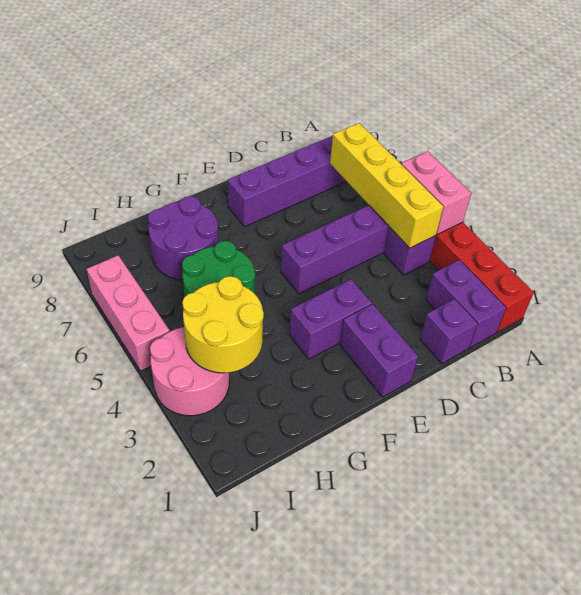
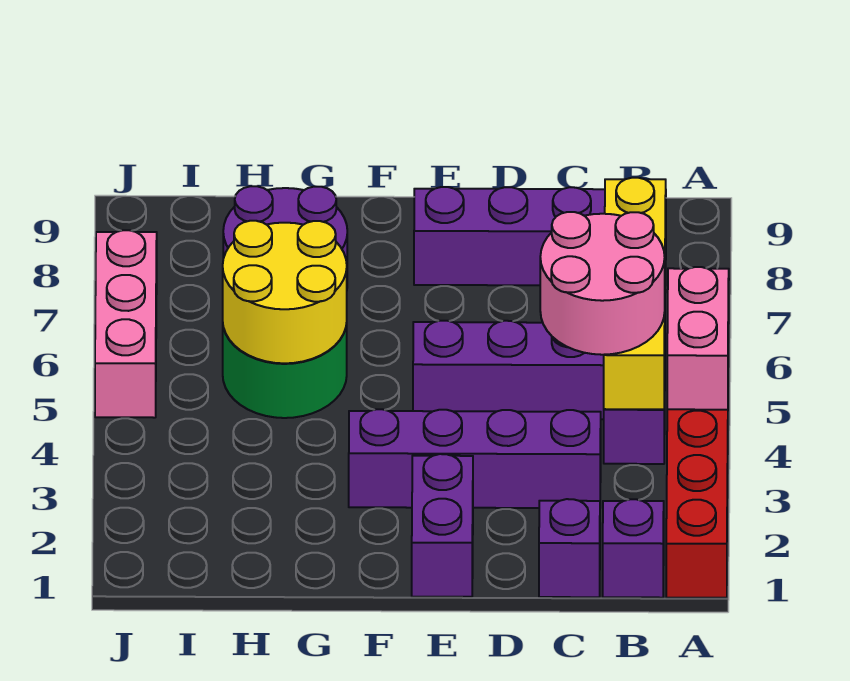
purple brick B1:B2 level 1 -> purple brick B1 level 1
purple brick E3:F3 level 1 -> purple brick C3:F3 level 1
yellow round brick H3:I4 level 2 -> yellow round brick G5:H6 level 2
pink round brick I3:J4 level 1 -> pink round brick B4:C5 level 3

